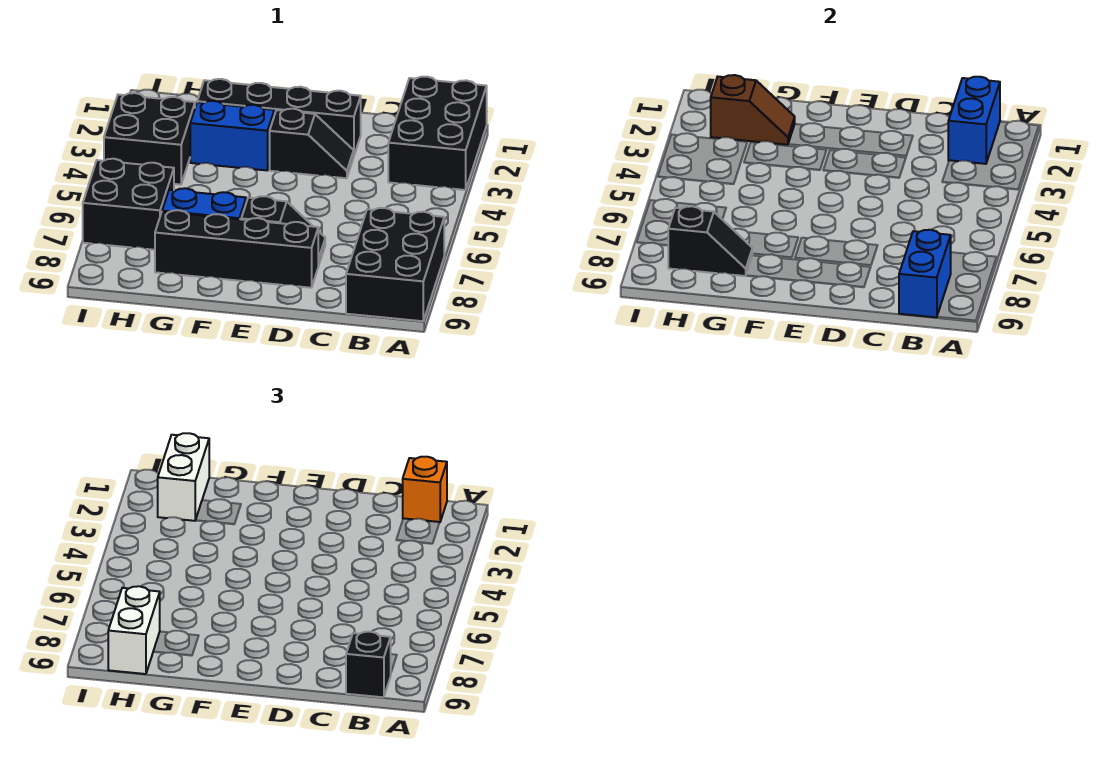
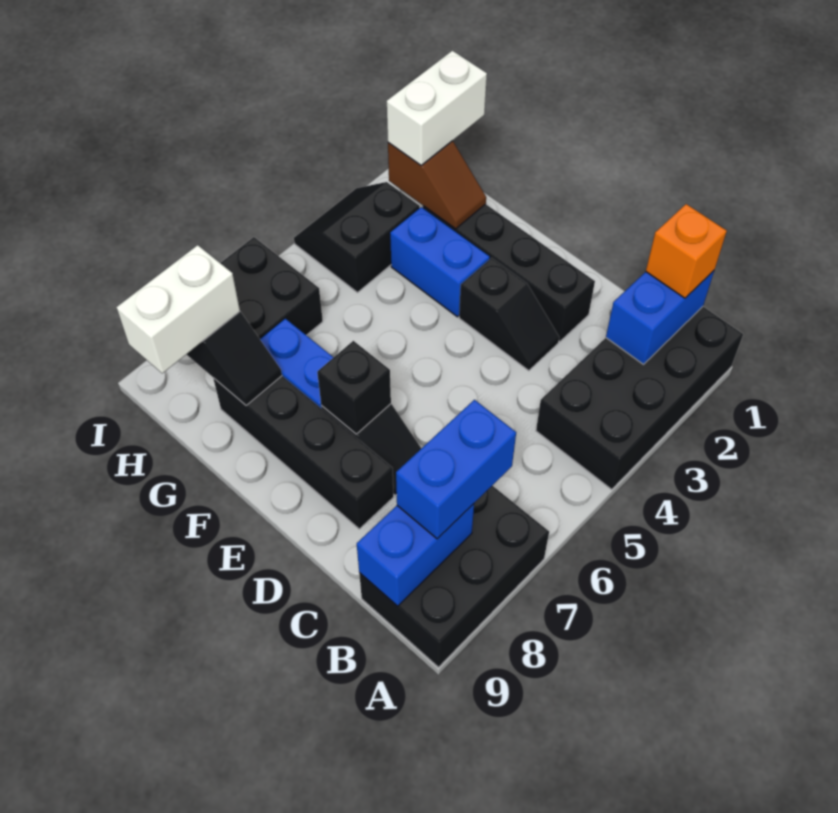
black brick A1:B3 level 1 -> black brick A1:B4 level 1
none -> blue brick B7:B8 level 3
black brick B9 level 3 -> black brick E7 level 2
black brick H3:I4 level 1 -> black slope H3:I4 level 1 top H

